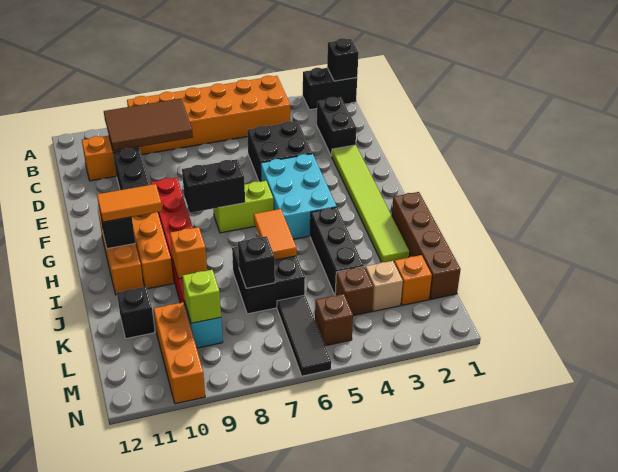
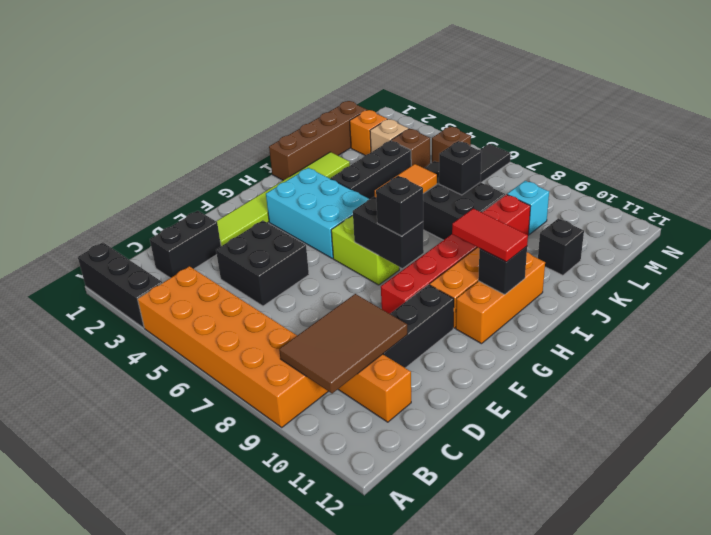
black brick A1:A2 level 1 -> black brick A1:A3 level 1
black brick A1 level 2 -> black brick G8 level 3
brown tile B8:C10 level 2 -> brown tile B9:D10 level 2
cyan brick F4:H5 level 1 -> cyan brick G3:H5 level 1
orange tile H10:H11 level 3 -> red tile H10:H11 level 3
black brick J6:K7 level 1 -> black brick J6:K8 level 1
orange brick J9 level 2 -> none
lime brick L9 level 2 -> none
orange brick L10:N10 level 1 -> none

